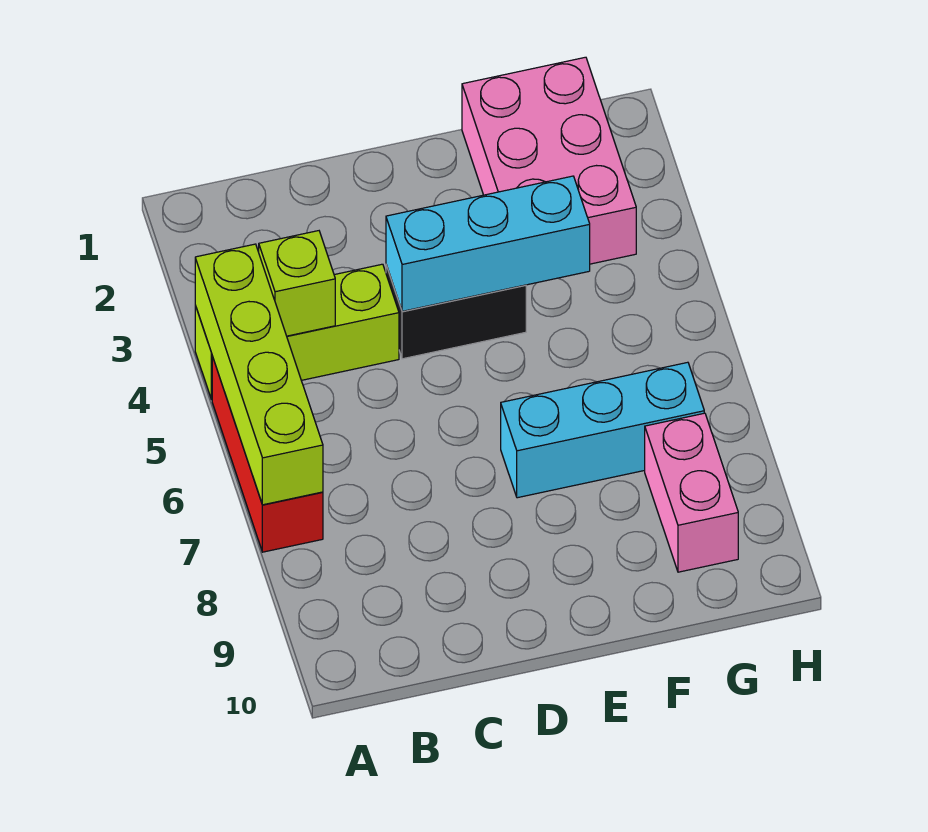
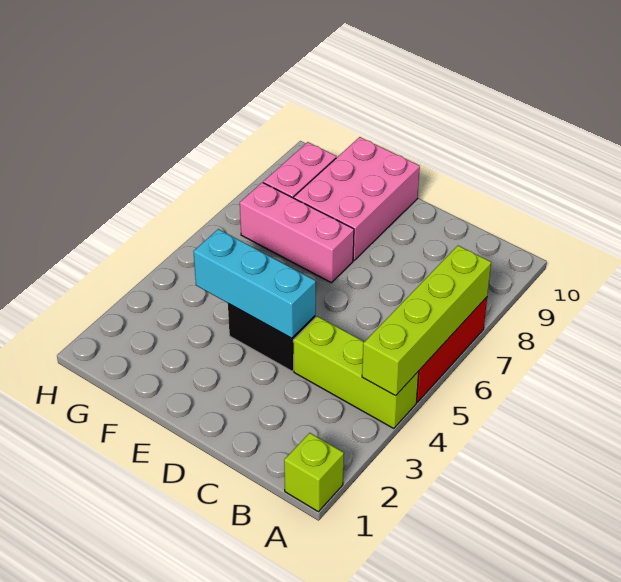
lime brick B4 level 2 -> lime brick A1 level 1
cyan brick E7:G7 level 1 -> pink brick E7:G7 level 1
pink brick F1:G3 level 1 -> pink brick E8:F10 level 1

